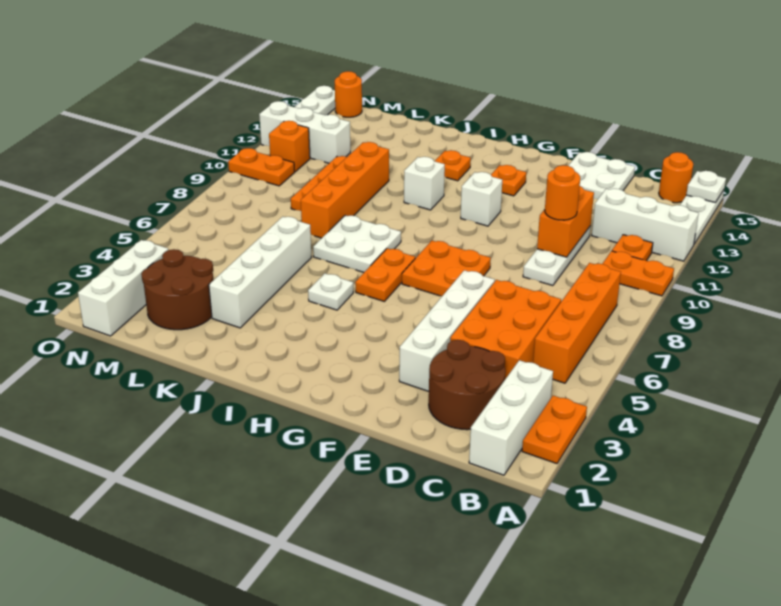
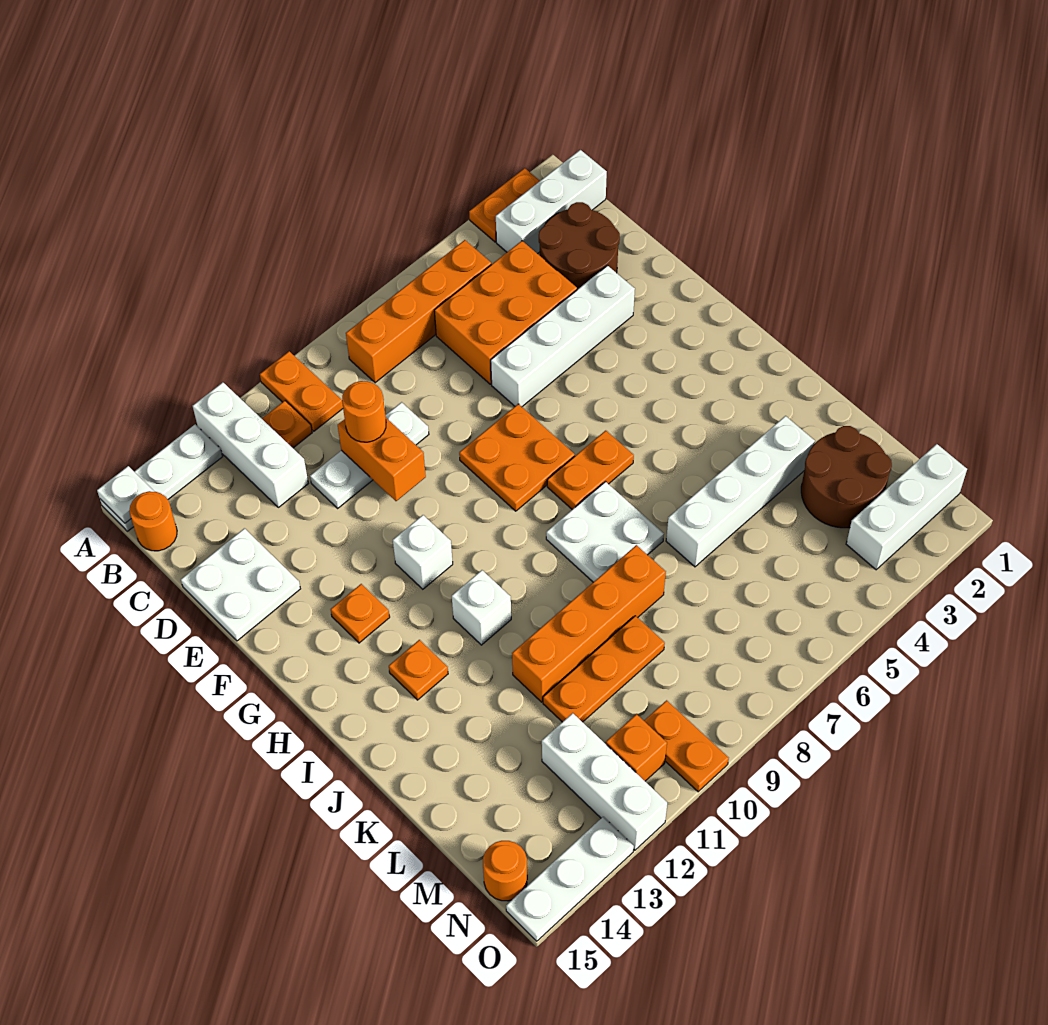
orange brick D10:D11 level 2 -> orange brick D10:E10 level 2
white plate I5 level 1 -> none

